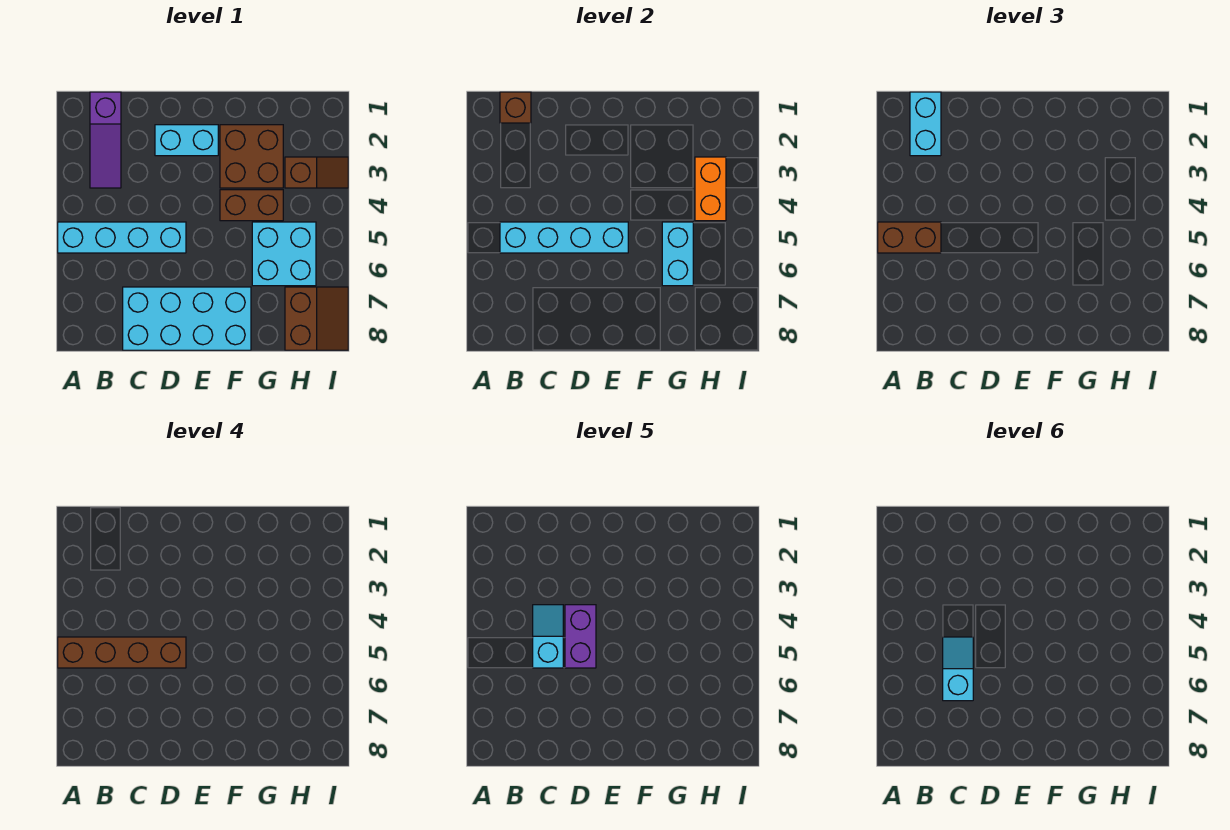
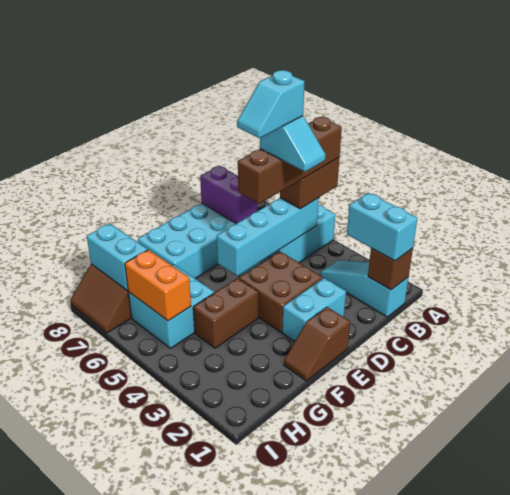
purple slope B1:B3 level 1 top 1 -> cyan slope B1:B3 level 1 top 1
cyan slope C5:C6 level 6 top 6 -> cyan slope C5:D5 level 6 top C
purple brick D4:D5 level 5 -> purple brick C7:C8 level 2
brown brick F2:G3 level 1 -> brown brick D3:E4 level 1
cyan brick G5:G6 level 2 -> cyan brick H7:H8 level 2
brown slope H3:I3 level 1 top H -> brown slope E1:F1 level 1 top E
orange brick H3:H4 level 2 -> orange brick H5:H6 level 2

